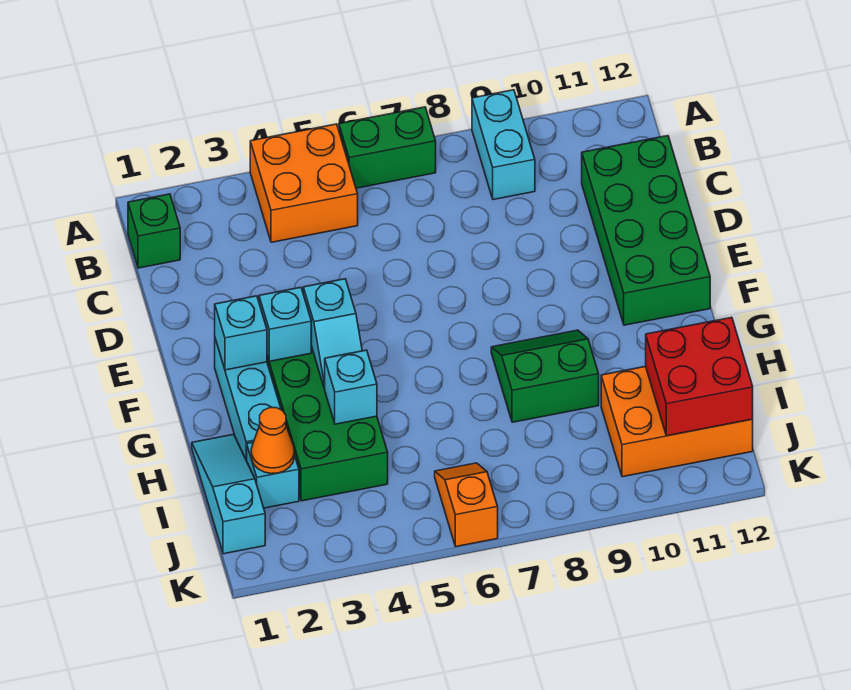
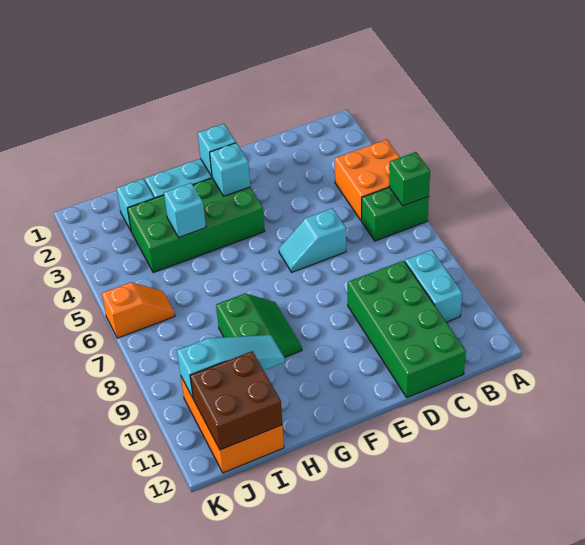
green brick A6:A7 level 1 -> green brick A6:B6 level 1
cyan brick A9:B9 level 1 -> cyan brick B9:B10 level 1
green brick B1 level 1 -> green brick A6 level 2
green brick C11:F12 level 1 -> green brick C9:D12 level 1
cyan slope F4:G4 level 2 top F -> cyan slope D6:E6 level 1 top D
cyan slope H1:J1 level 1 top J -> cyan slope H10:J10 level 2 top J
orange cone I2 level 2 -> none
red brick I11:J12 level 2 -> brown brick I11:J12 level 2

